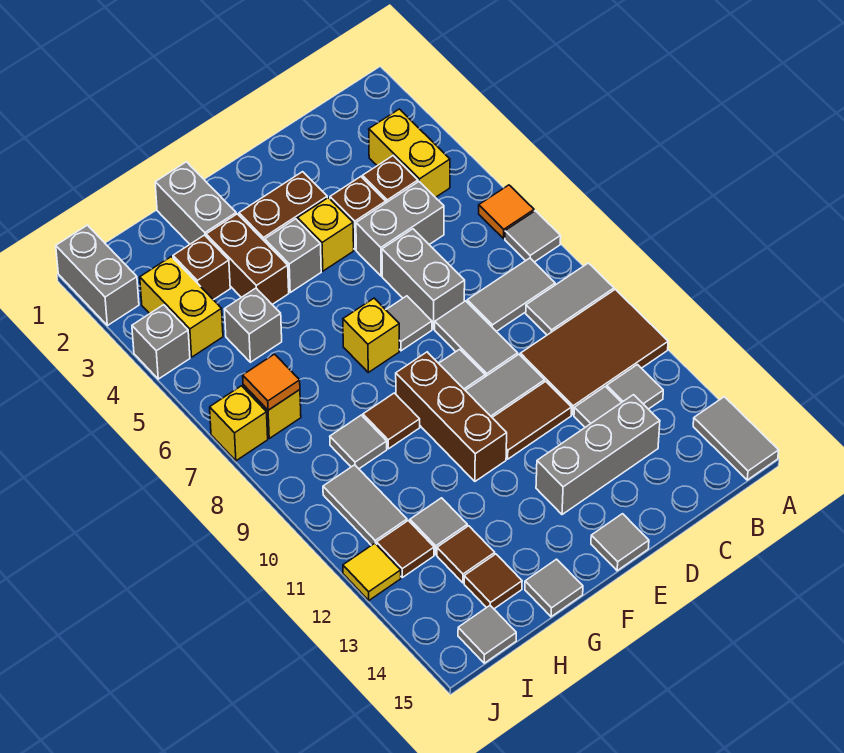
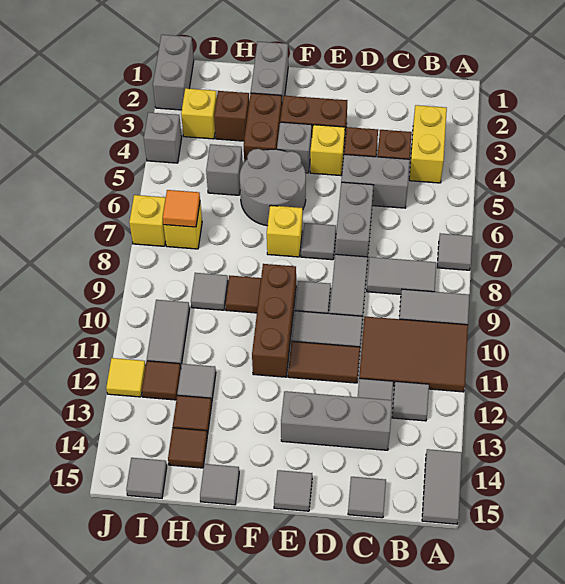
orange tile A6 level 1 -> none
none -> grey tile C15 level 1
none -> grey round brick F5:G6 level 1
yellow brick I3:I4 level 1 -> yellow brick I3 level 1

